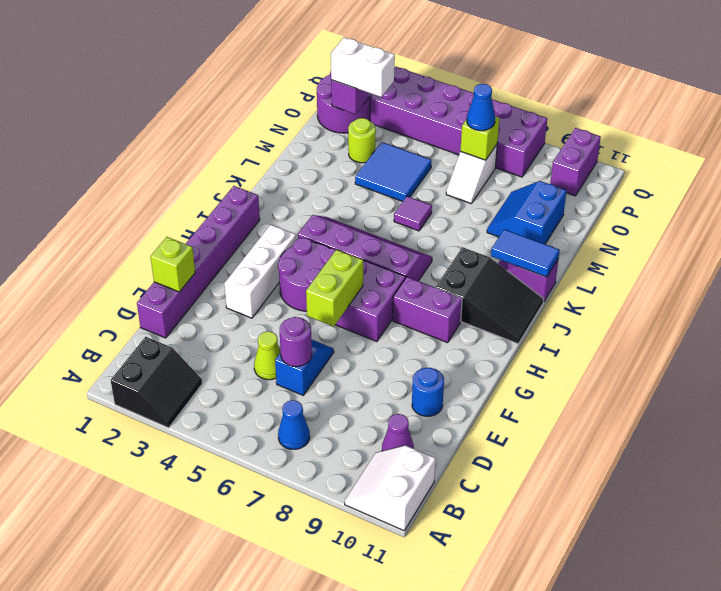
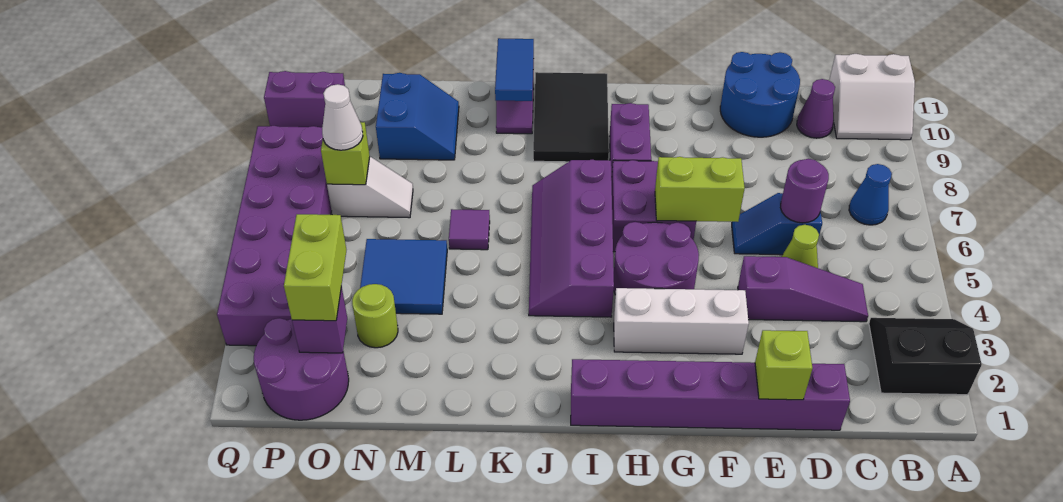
none -> purple slope C4:E4 level 1 top E
blue round brick E10 level 1 -> blue round brick D10:E11 level 1
black slope I9:J11 level 1 top 9 -> black tile I9:J11 level 1
blue slope M9:N10 level 1 top 10 -> blue slope M9:N10 level 1 top N
white brick O2:O3 level 3 -> lime brick O2:O3 level 3
blue cone O7 level 3 -> white cone O7 level 3

